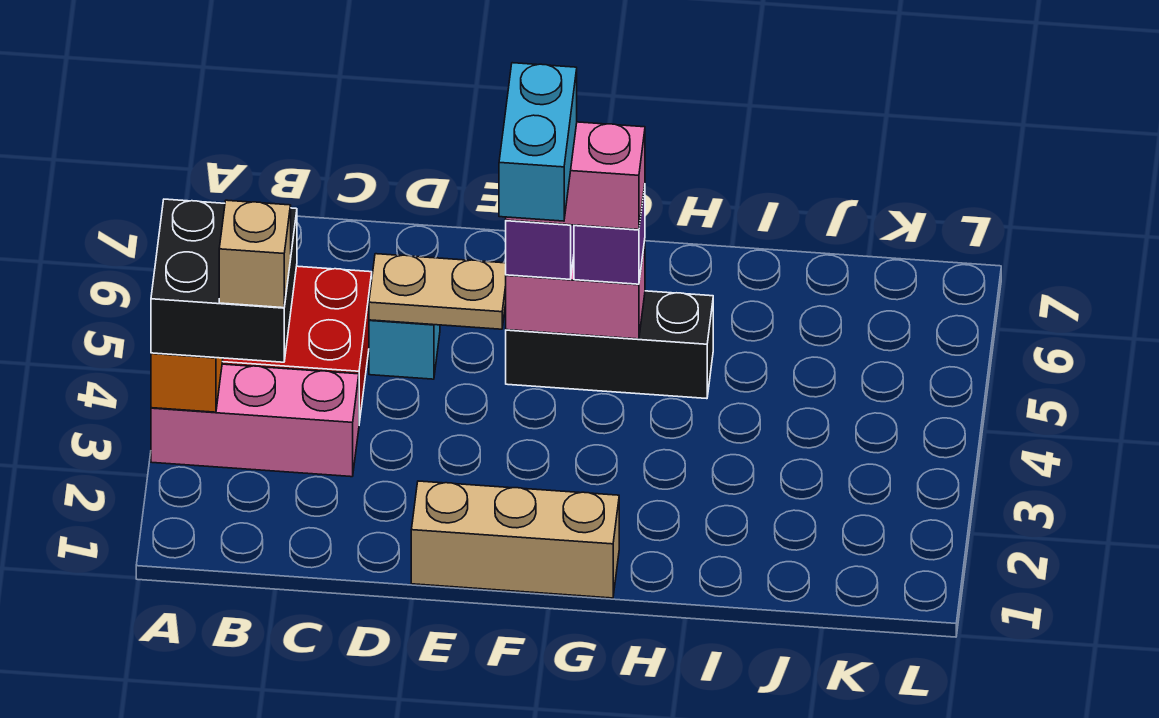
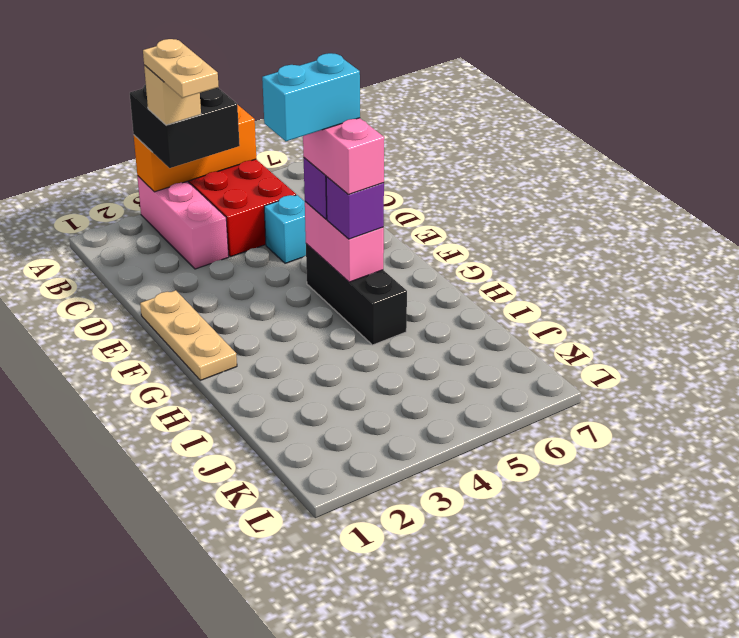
tan plate D5:E5 level 2 -> tan plate B3:C3 level 5
tan brick E1:G1 level 1 -> tan plate E1:G1 level 1

